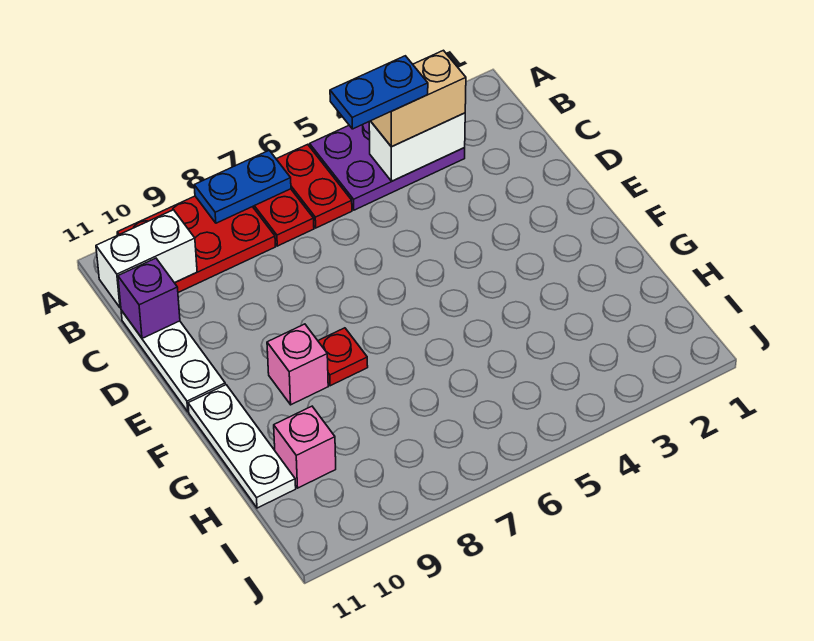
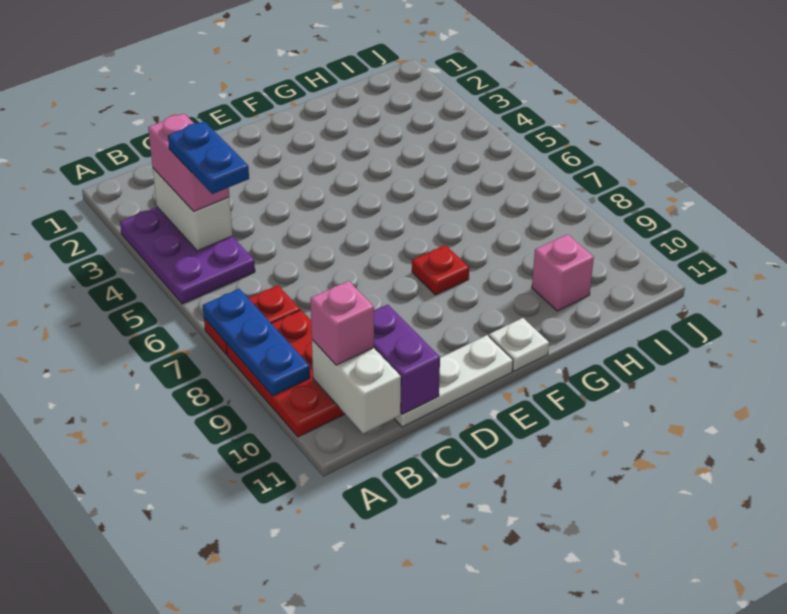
red plate A6:B6 level 1 -> none
blue plate A7:A8 level 2 -> blue plate A7:A9 level 2
tan brick B3:B4 level 3 -> pink brick B3:B4 level 3
purple brick C11 level 2 -> purple brick C10:C11 level 2
pink brick F9 level 1 -> pink brick B10 level 3
white plate F11:H11 level 1 -> white plate F11 level 1

